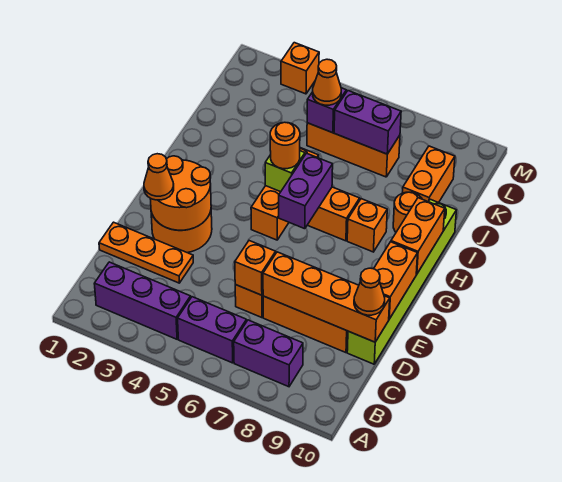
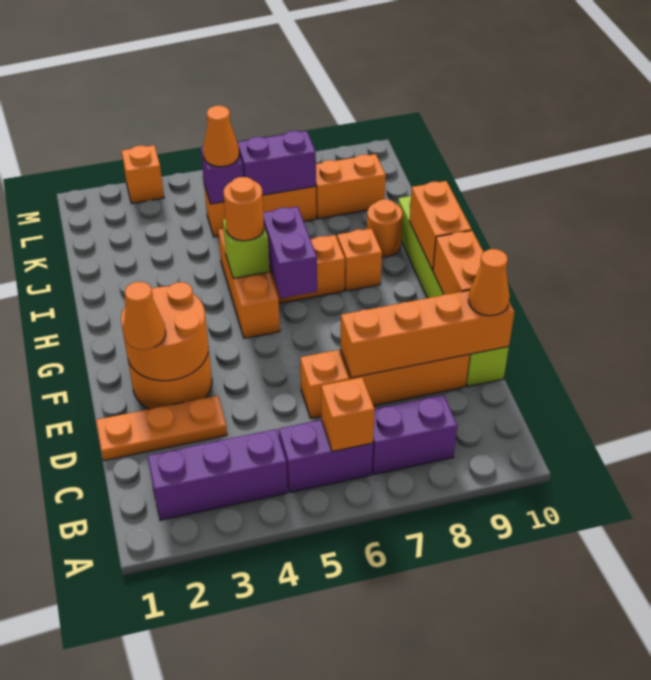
orange brick D6 level 2 -> orange brick B6 level 2
orange brick J9:K9 level 1 -> orange brick K8:K9 level 1

